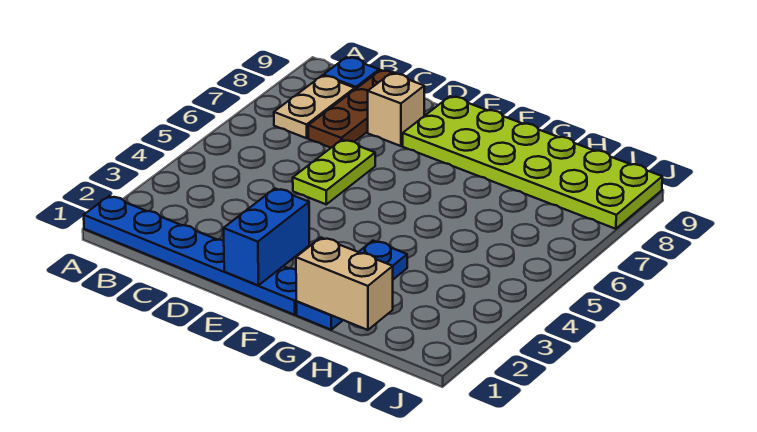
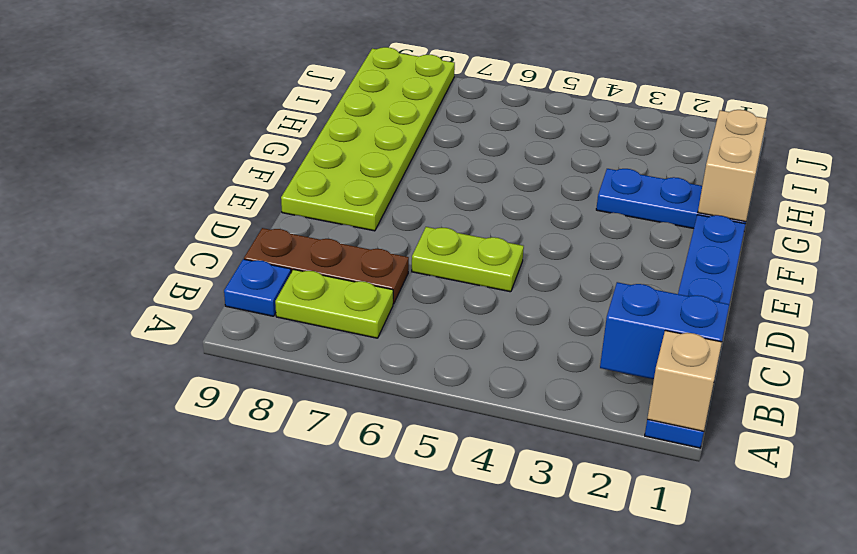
tan plate B7:B8 level 1 -> lime plate B7:B8 level 1
tan brick D8 level 1 -> tan brick A1 level 2
blue brick E1:E2 level 2 -> blue brick B1:B2 level 2

